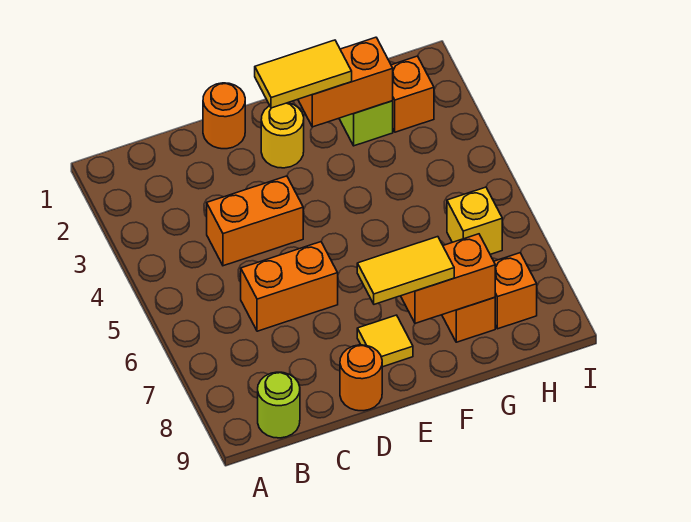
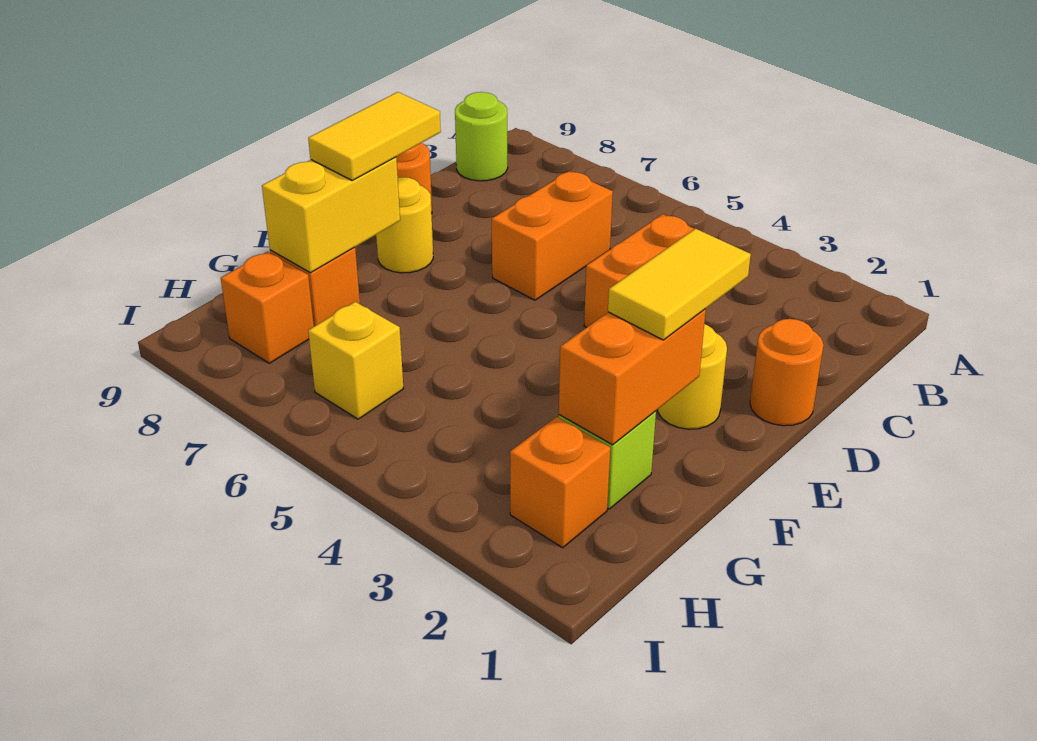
yellow tile E8 level 1 -> yellow round brick E8 level 1
orange brick F8:G8 level 2 -> yellow brick F8:G8 level 2

